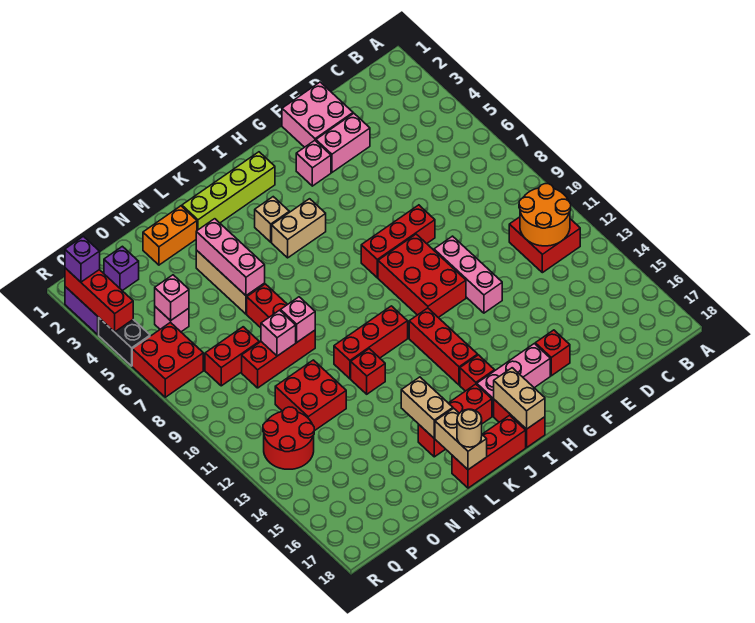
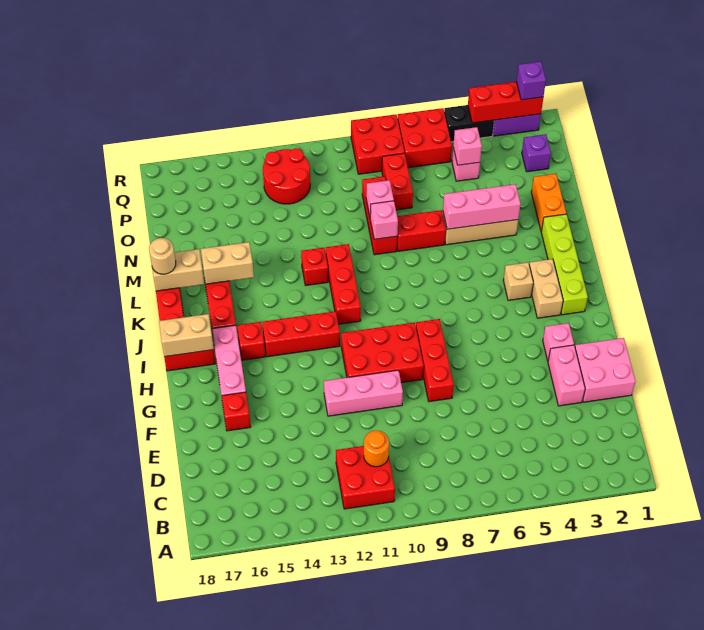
orange round brick B11:C12 level 2 -> orange round brick C11 level 2
tan brick I5:J5 level 1 -> tan brick I3:J3 level 1
red brick N11:O12 level 1 -> red brick Q8:R9 level 1

